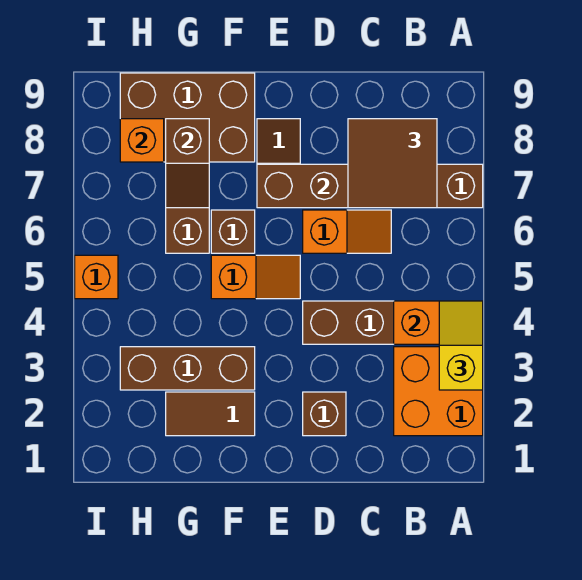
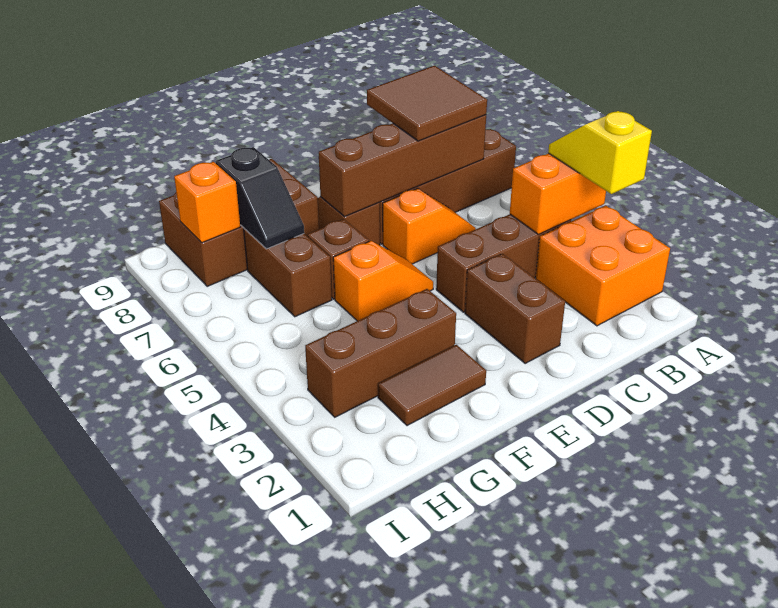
brown brick D2 level 1 -> brown brick D2:D3 level 1
brown slope G7:G8 level 2 top 8 -> black slope G7:G8 level 2 top 8
orange brick I5 level 1 -> none

